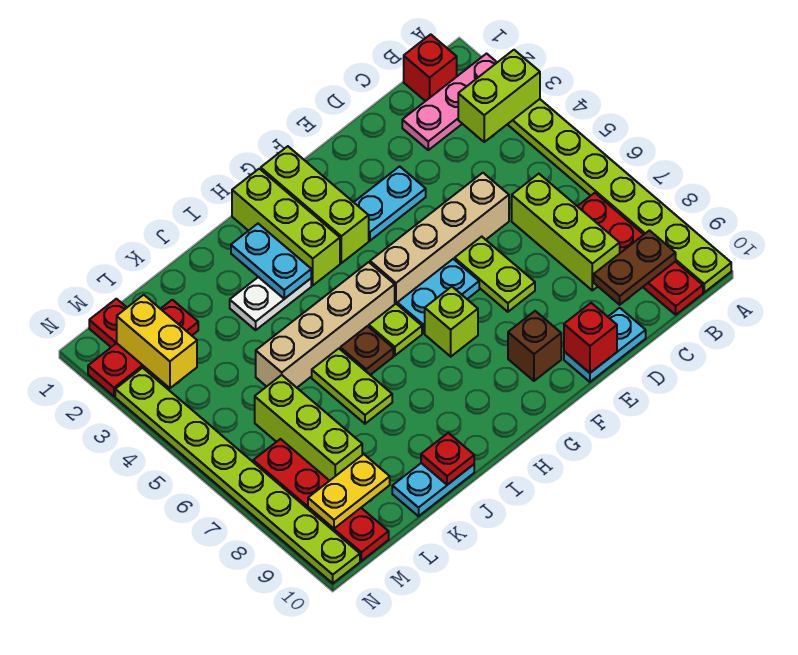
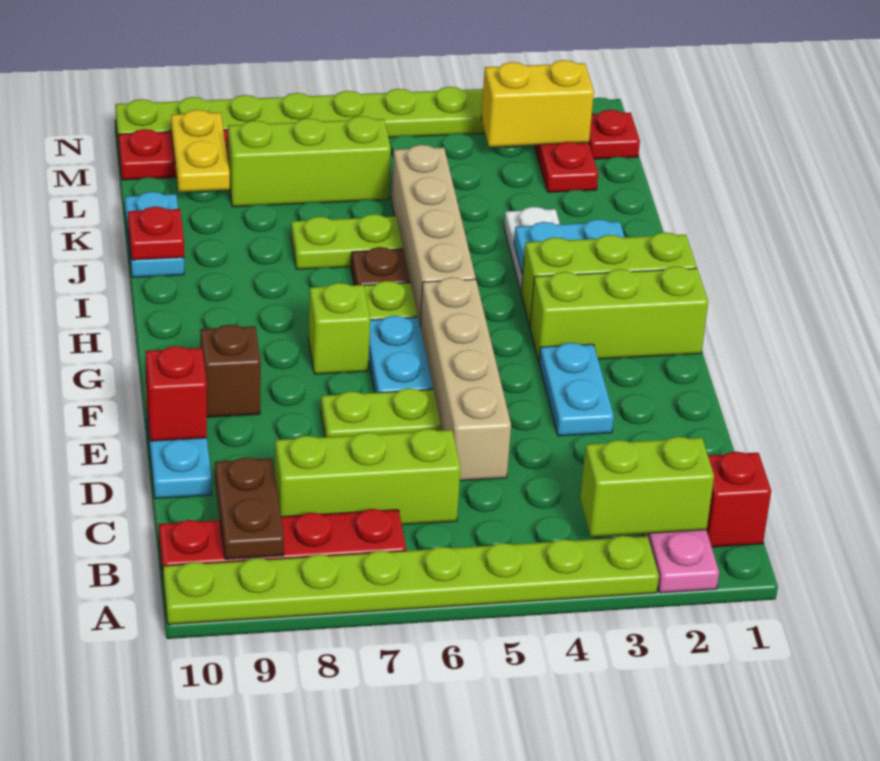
lime brick A3:B3 level 2 -> lime brick B2:B3 level 2

